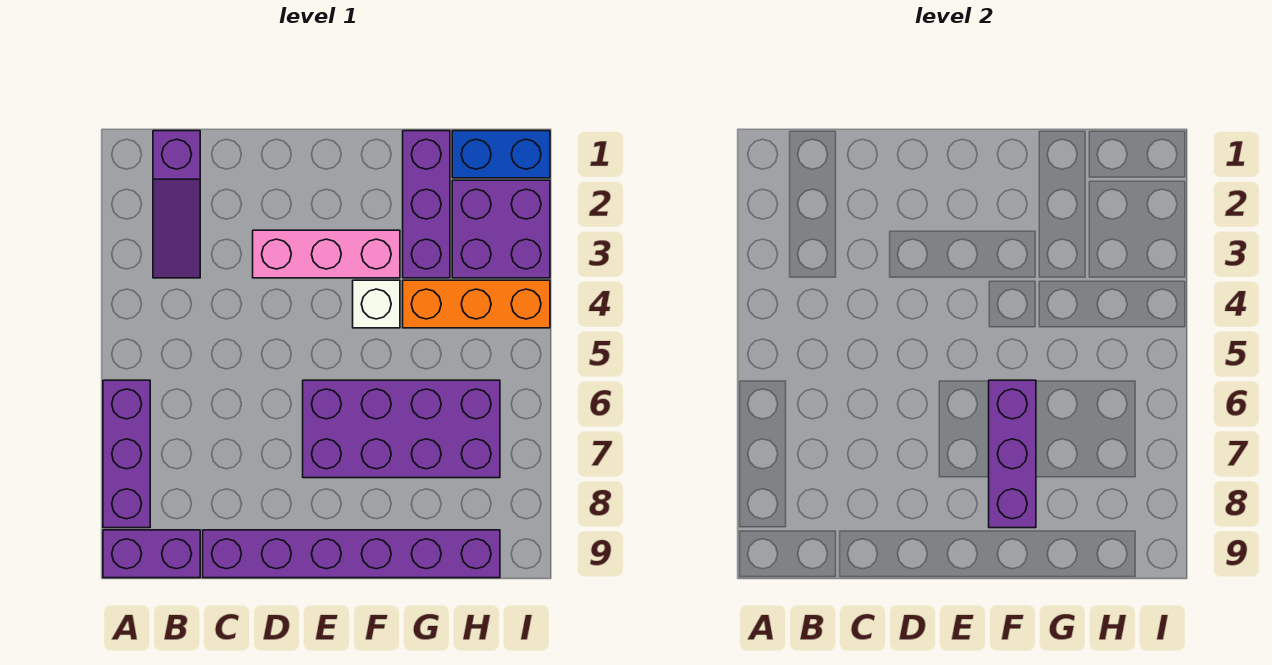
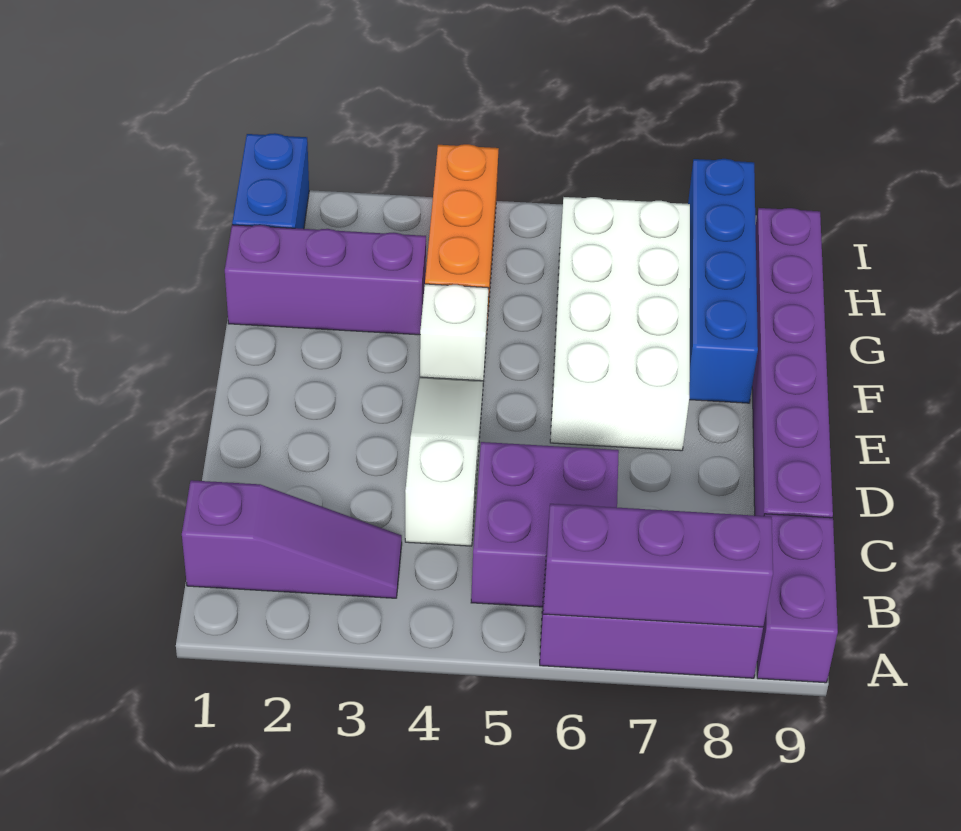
none -> white slope C4:E4 level 1 top C
pink brick D3:F3 level 1 -> none
purple brick E6:H7 level 1 -> white brick E6:H7 level 1
purple brick F6:F8 level 2 -> purple brick A6:A8 level 2
none -> blue brick F8:I8 level 1
purple brick H2:I3 level 1 -> purple brick B5:C6 level 1

